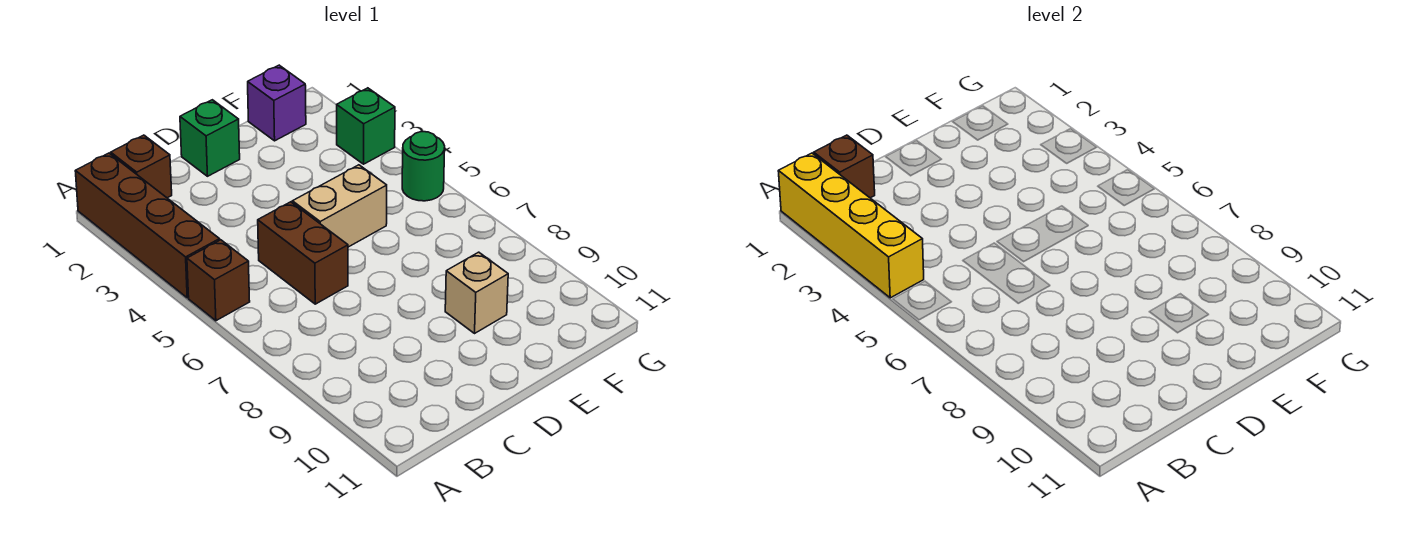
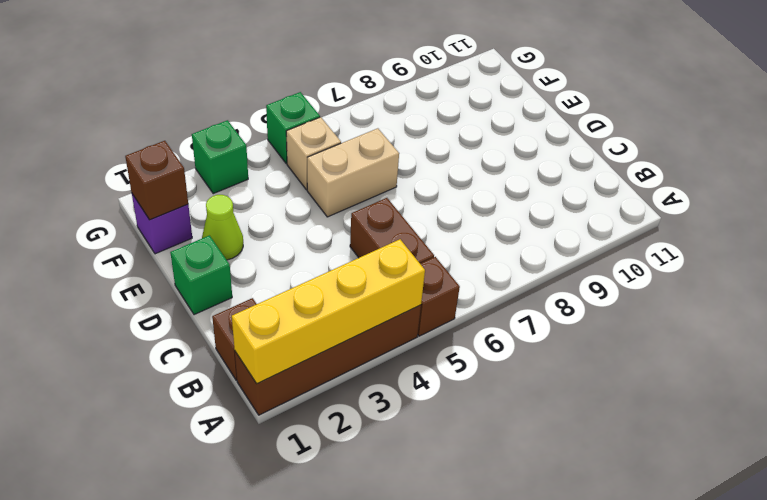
brown brick B1 level 2 -> brown brick F1 level 2
brown brick C5:C6 level 1 -> brown brick B5:C5 level 1
tan brick D5:E5 level 1 -> tan brick E5:E6 level 1
none -> lime cone E2 level 1
tan brick E9 level 1 -> tan brick F5 level 1
green round brick G5 level 1 -> green brick G5 level 1

